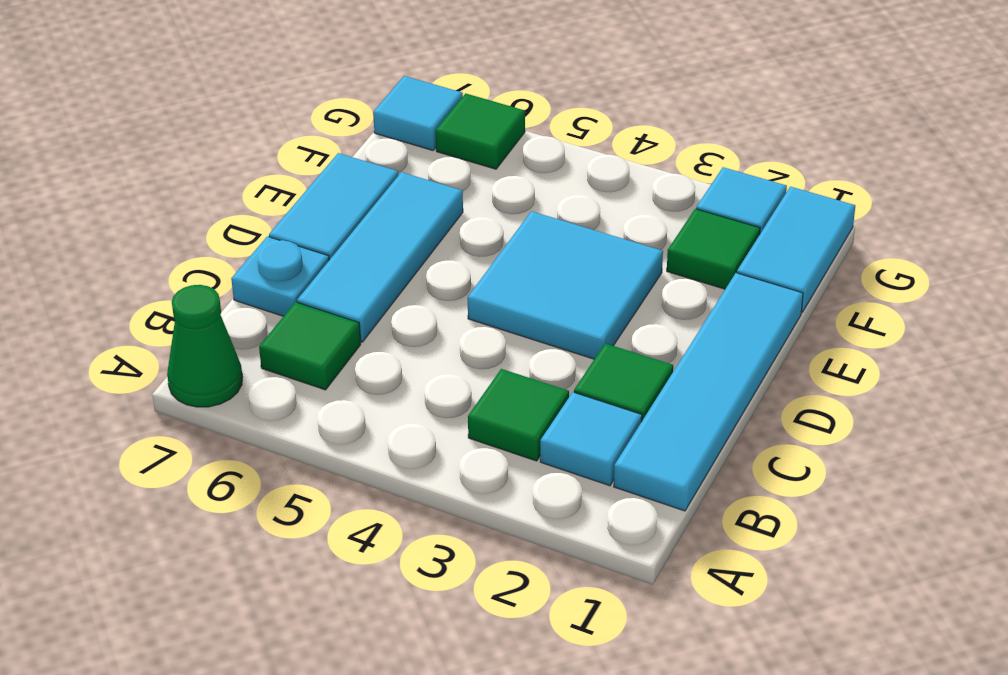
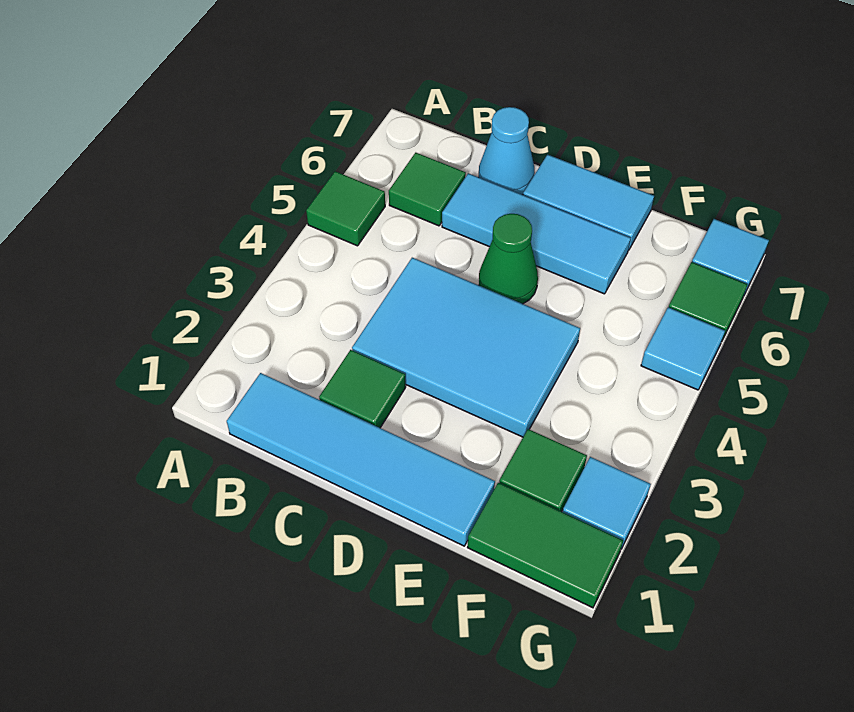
green cone A7 level 1 -> green cone D5 level 1
cyan tile B2 level 1 -> cyan tile G5 level 1
green tile B3 level 1 -> green tile A5 level 1
cyan plate C7 level 1 -> cyan cone C7 level 1
cyan tile D3:E4 level 1 -> cyan tile C3:E4 level 1
cyan tile F1:G1 level 1 -> green tile F1:G1 level 1

